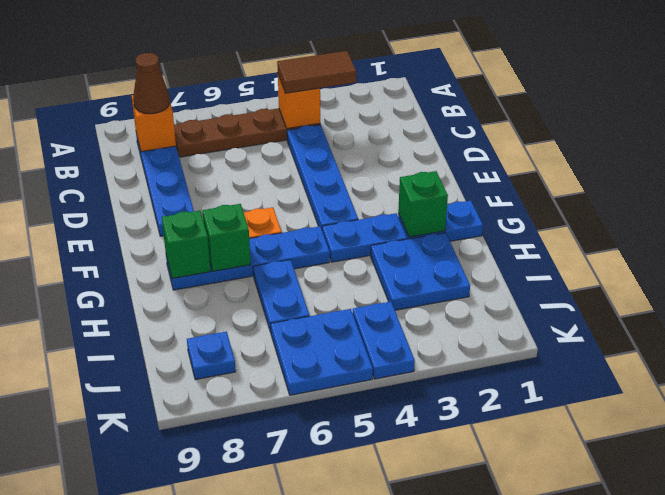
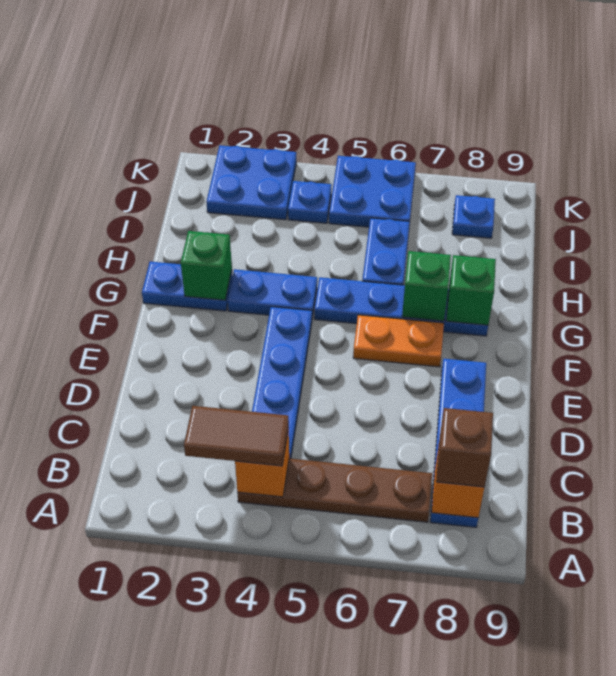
brown cone B8 level 3 -> brown brick B8 level 3
blue plate H2:I3 level 1 -> blue plate J2:K3 level 1
blue plate J4:K4 level 1 -> blue plate J4 level 1

